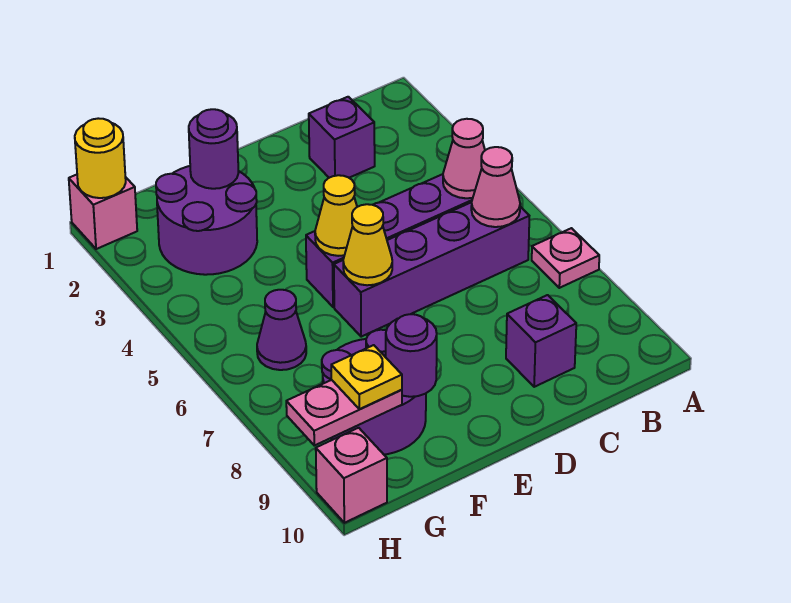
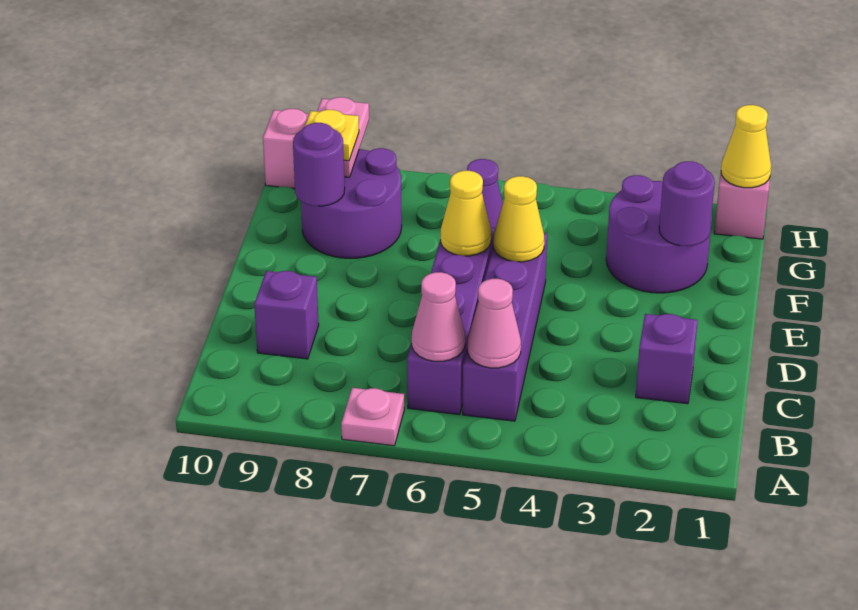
yellow round brick H1 level 2 -> yellow cone H1 level 2

